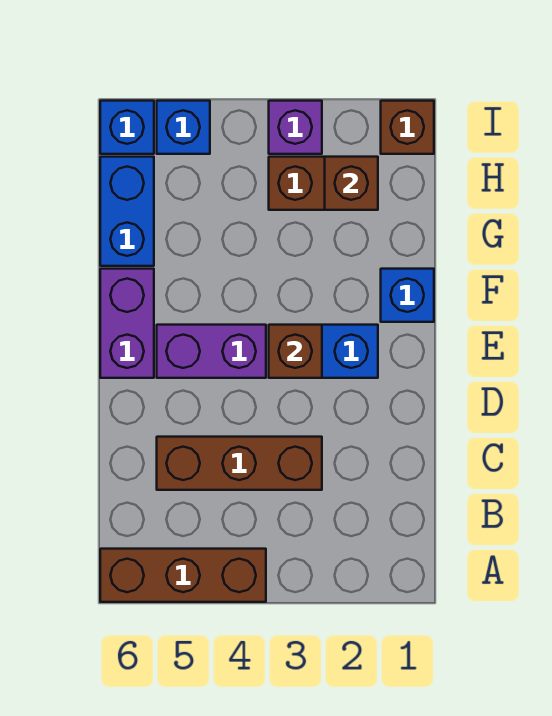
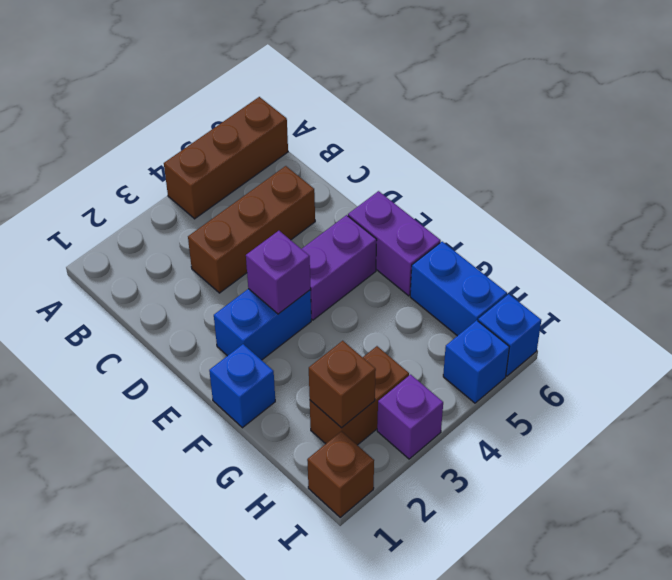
brown brick E3 level 2 -> purple brick E3 level 2

